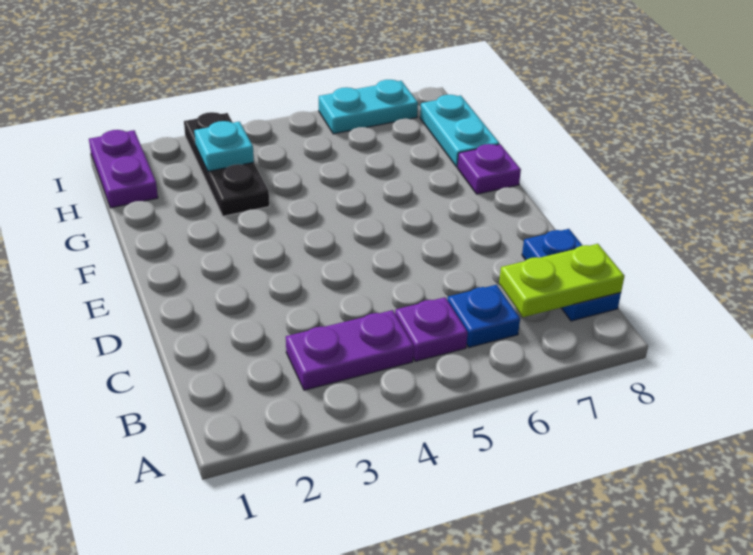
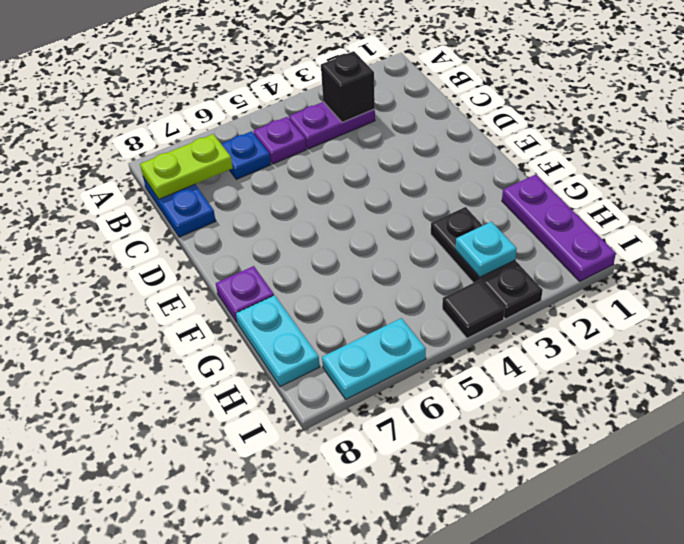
none -> black brick B3 level 2
purple plate H1:I1 level 1 -> purple plate G1:I1 level 1
none -> black tile I4 level 1

